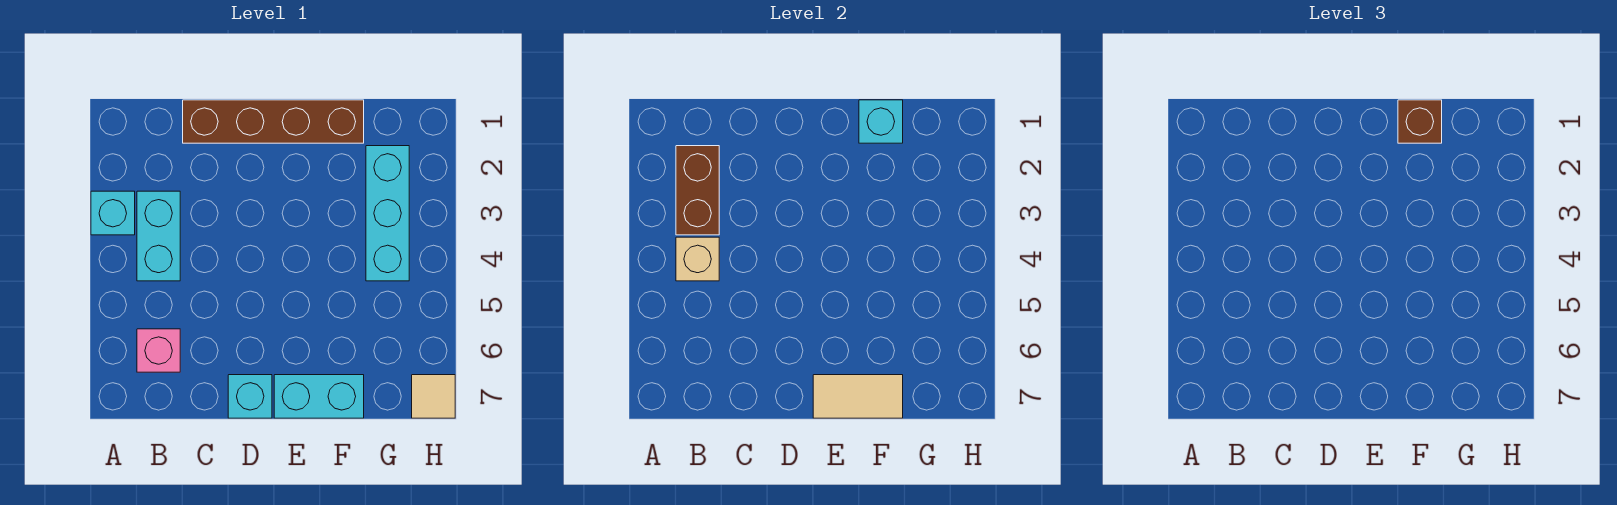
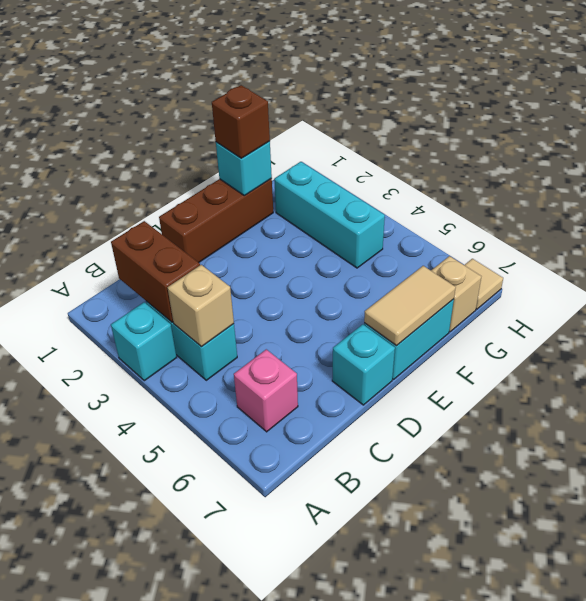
brown brick C1:F1 level 1 -> brown brick D1:F1 level 1
none -> tan brick G7 level 1

